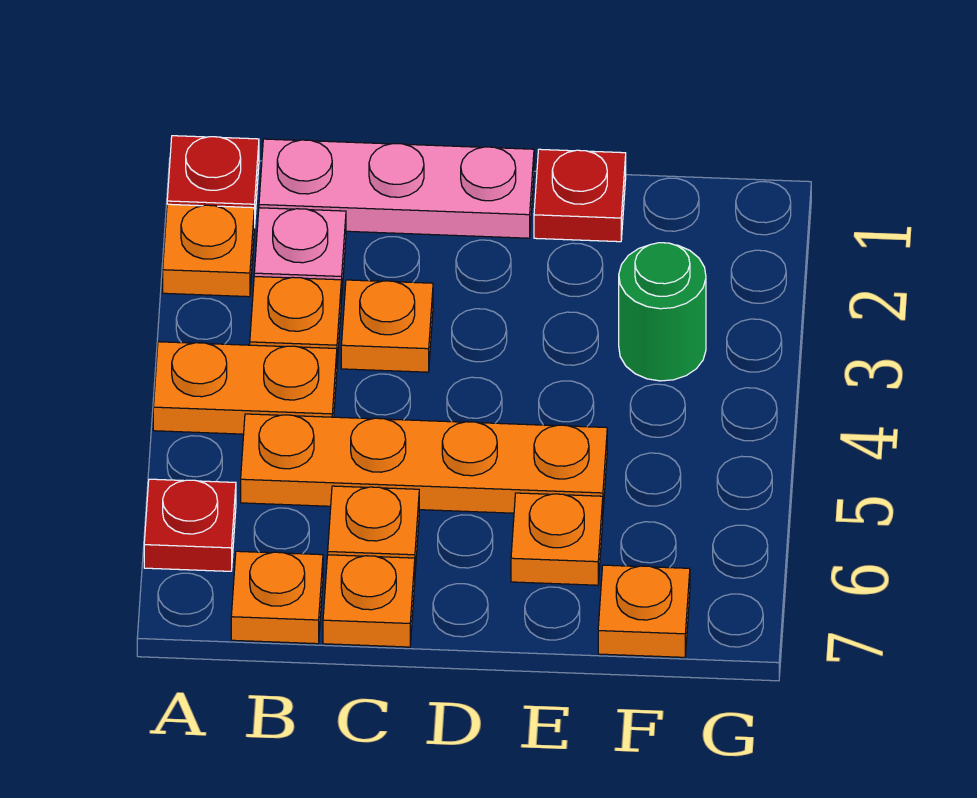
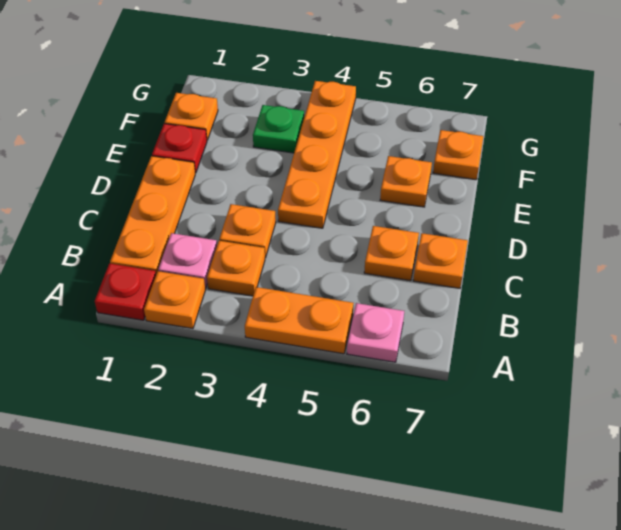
orange plate A4:B4 level 1 -> orange plate A4:A5 level 1
red plate A6 level 1 -> pink plate A6 level 1
pink plate B1:D1 level 1 -> orange plate B1:D1 level 1
orange plate B5:E5 level 1 -> orange plate D4:G4 level 1
orange plate B7 level 1 -> orange plate F1 level 1
green round brick F3 level 1 -> green plate F3 level 1

